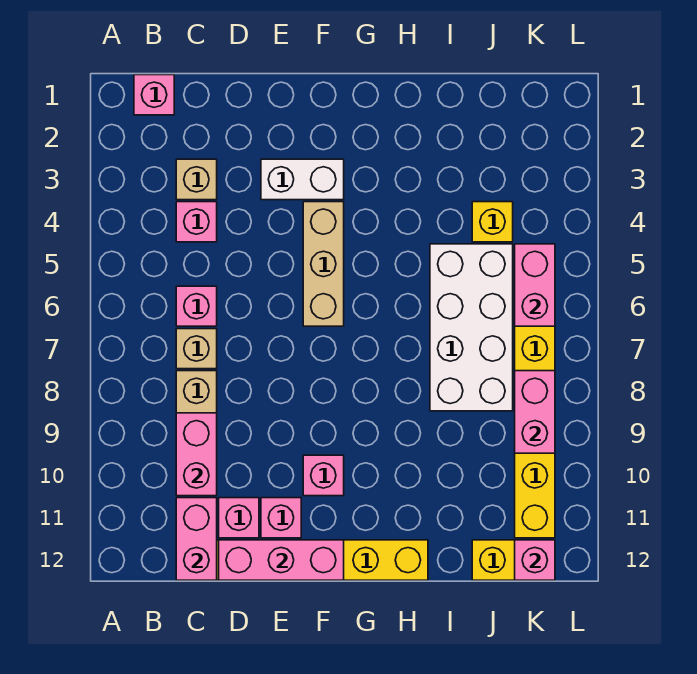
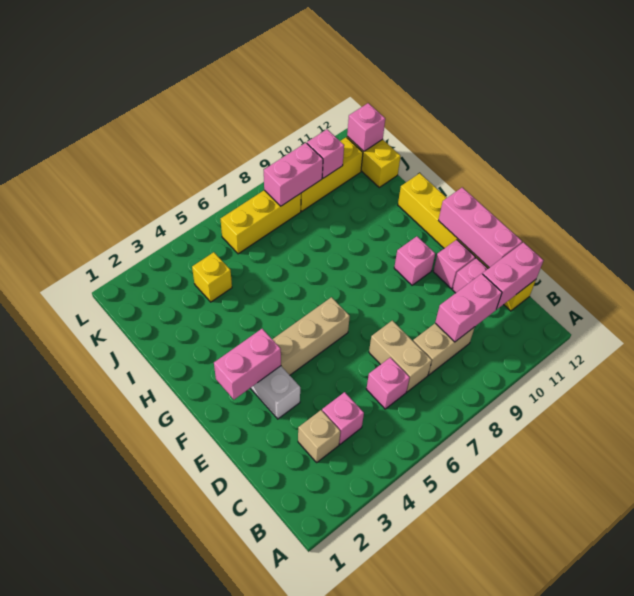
pink brick B1 level 1 -> pink brick K10 level 2
tan brick C7 level 1 -> tan brick C7:D7 level 1
white brick I5:J8 level 1 -> none
pink brick K5:K6 level 2 -> pink brick F2:F3 level 2

